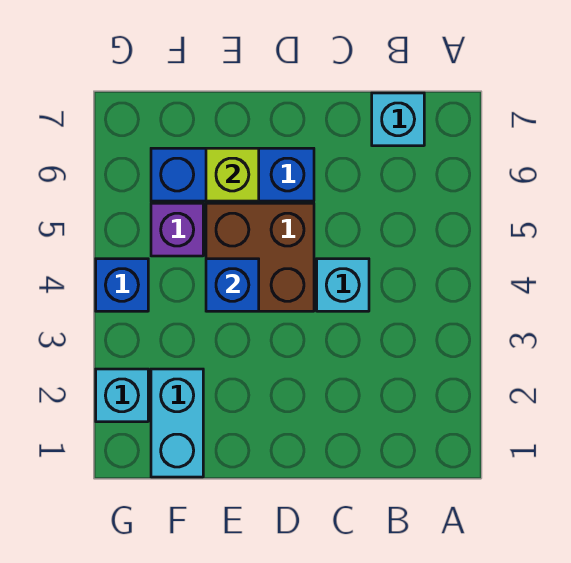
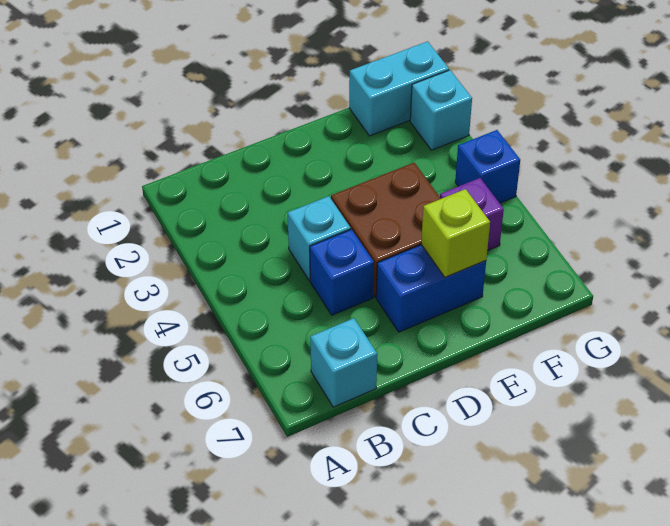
blue brick D6:F6 level 1 -> blue brick D6:E6 level 1
blue brick E4 level 2 -> blue brick C5 level 1
cyan brick F1:F2 level 1 -> cyan brick F1:G1 level 1

